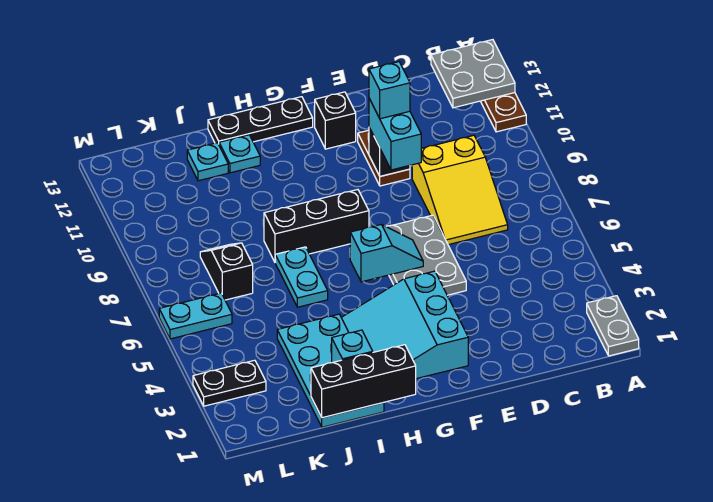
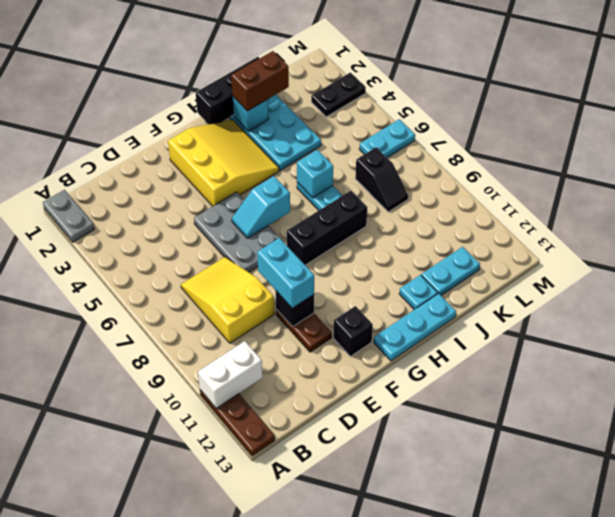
none -> white brick A11:B11 level 2
grey plate A12:B13 level 2 -> none
cyan brick E10 level 4 -> cyan brick I6 level 2
cyan slope F2:H4 level 1 top F -> yellow slope F2:H4 level 1 top F
black plate G13:I13 level 1 -> cyan plate G13:I13 level 1
none -> brown brick I2:J2 level 3
cyan plate J12 level 1 -> cyan plate J12:K12 level 1

